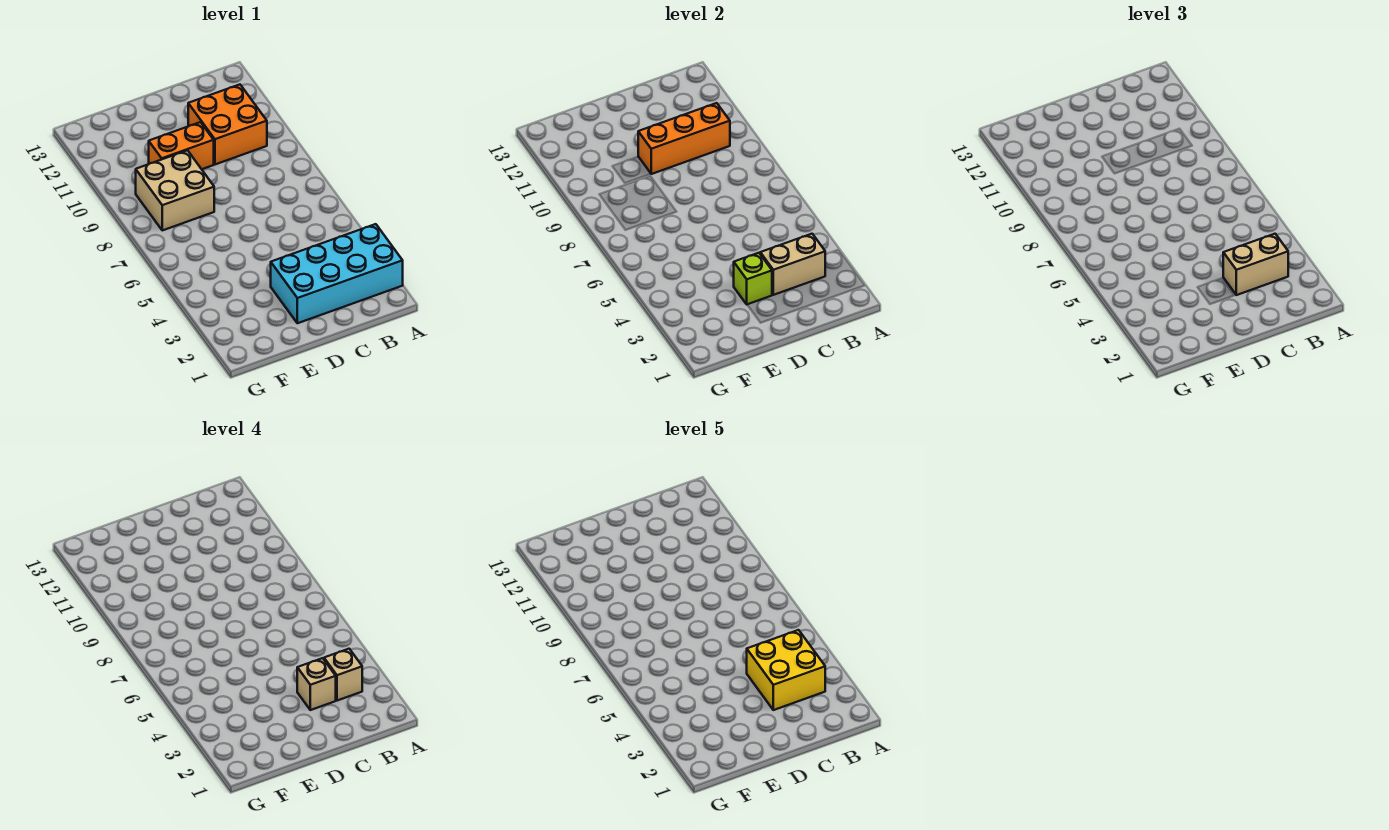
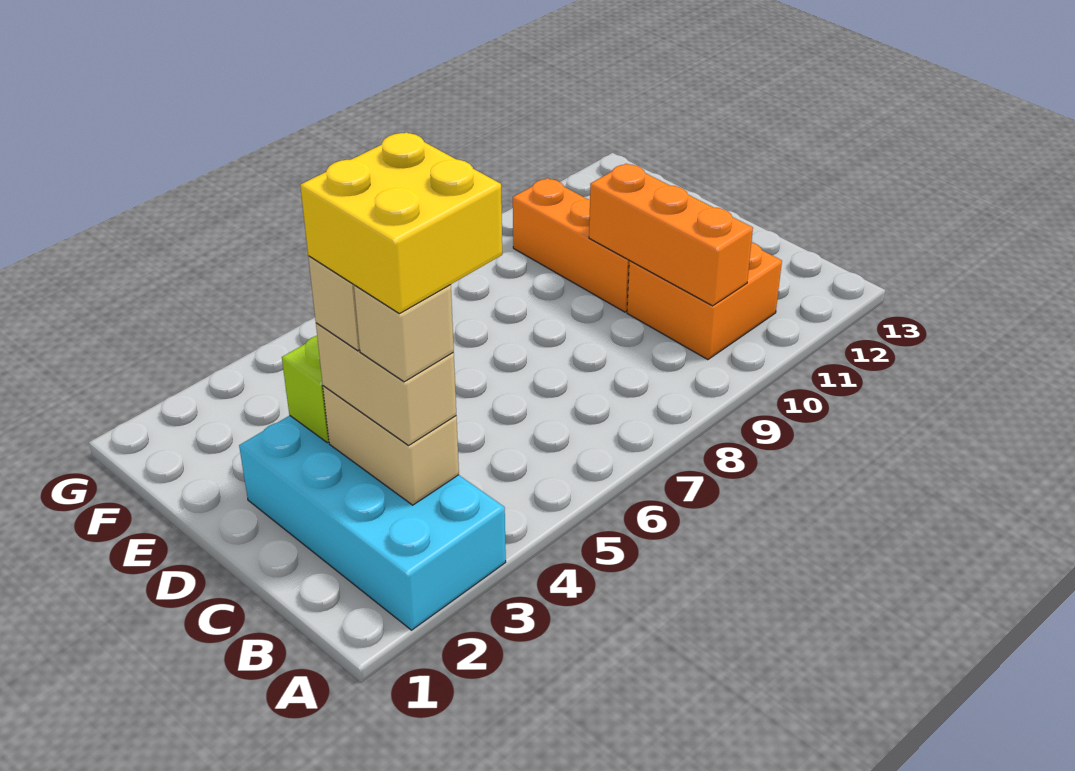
orange brick D10:E10 level 1 -> orange brick D10:F10 level 1
tan brick E8:F9 level 1 -> none

